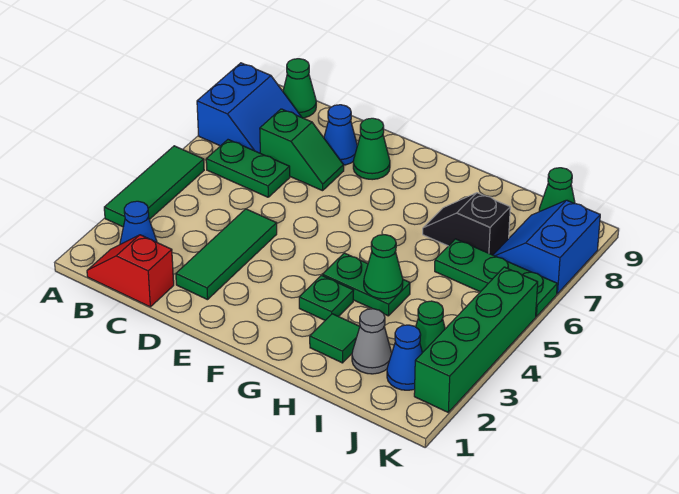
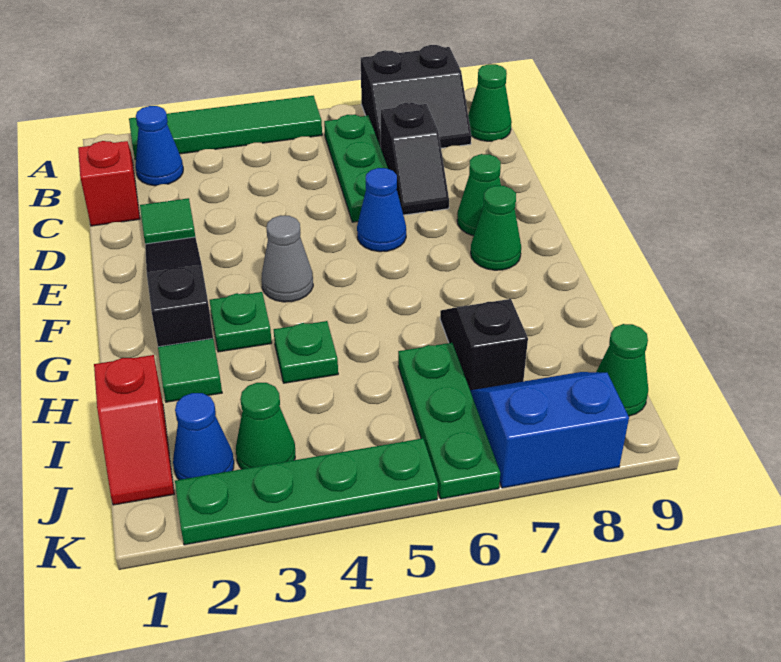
green tile A3:A5 level 1 -> green tile A2:A5 level 1
blue slope A7:B8 level 1 top A -> black slope A7:B8 level 1 top A
green plate B6:C6 level 1 -> green plate B6:D6 level 1
green slope C7:D7 level 1 top C -> black slope C7:D7 level 1 top C
green tile D2:D4 level 1 -> green tile D2 level 1
blue cone D8 level 1 -> blue cone E6 level 1
none -> black slope E2:G2 level 1 top G
green plate G4:H4 level 1 -> green plate H4 level 1
green cone H4 level 2 -> green cone F8 level 1
none -> red slope I1:J1 level 1 top I
grey cone I2 level 1 -> grey cone F4 level 1
green brick K2:K5 level 1 -> green plate K2:K5 level 1

